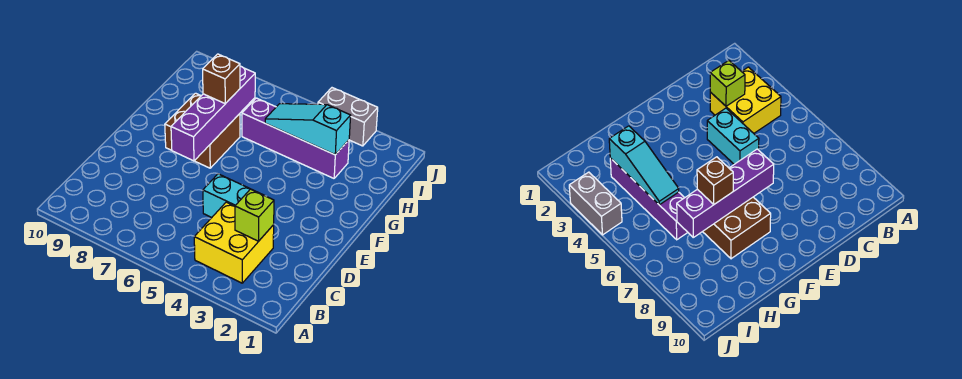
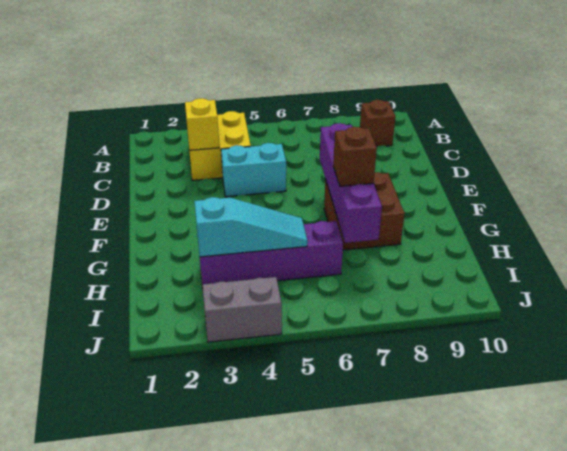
none -> brown brick B9 level 1
lime brick C3 level 2 -> yellow brick C3 level 2

